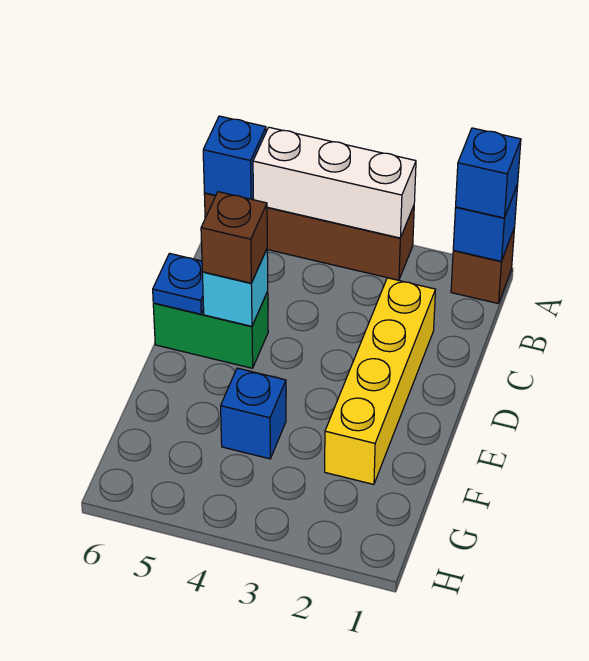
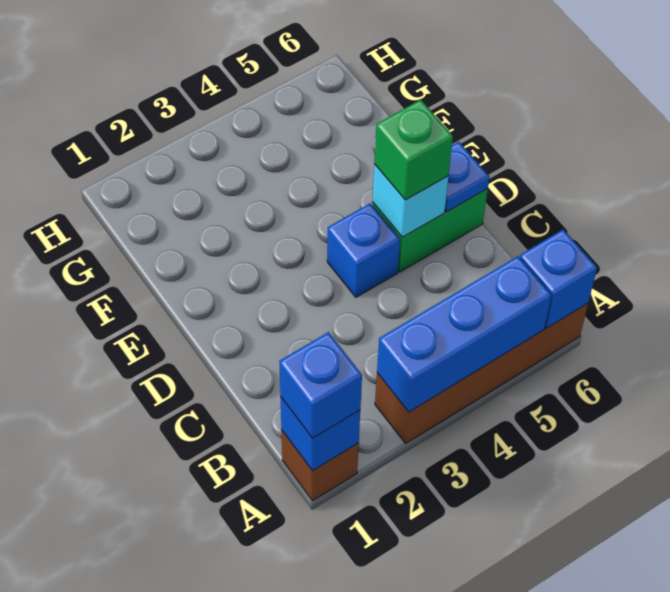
white brick A3:A5 level 2 -> blue brick A3:A5 level 2
yellow brick C2:F2 level 1 -> none
brown brick D5 level 3 -> green brick D5 level 3
blue brick F4 level 1 -> blue brick D4 level 1

